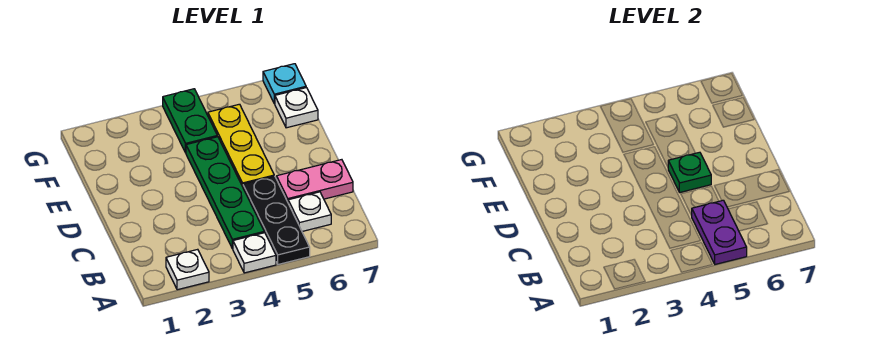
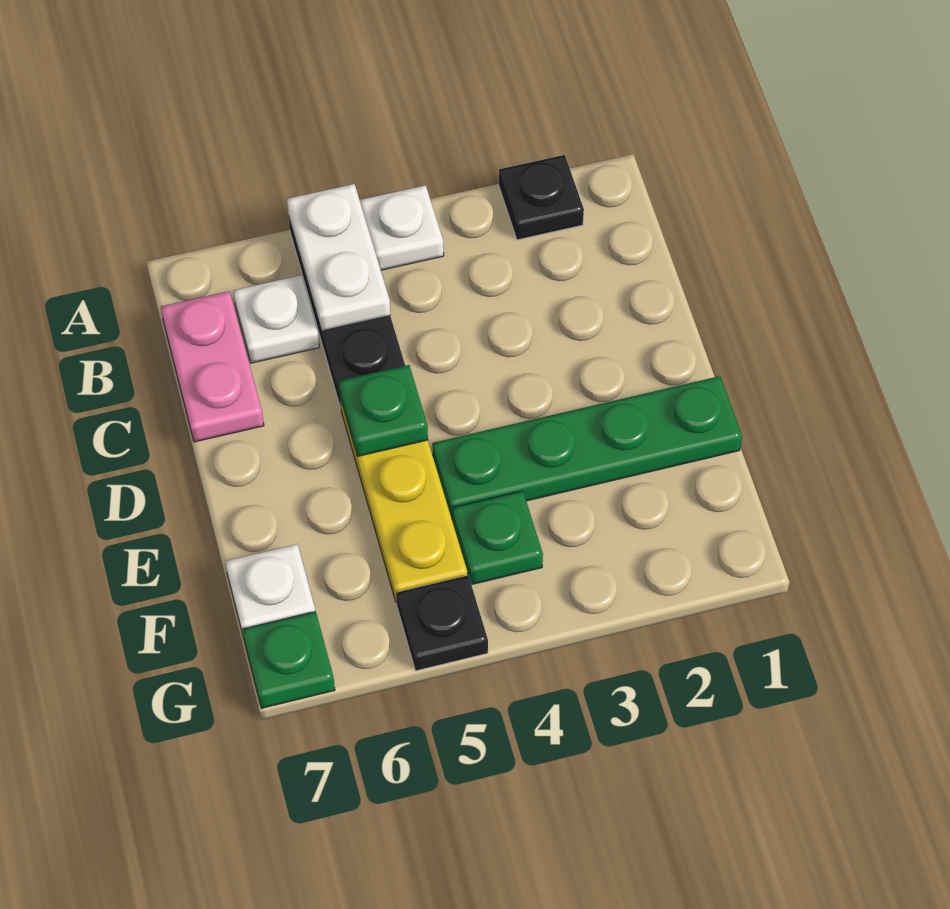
white plate A2 level 1 -> black plate A2 level 1
purple plate A5:B5 level 2 -> white plate A5:B5 level 2
green plate B4:E4 level 1 -> green plate E1:E4 level 1
pink plate C6:C7 level 1 -> pink plate B7:C7 level 1
green plate F4:G4 level 1 -> green plate F4 level 1
none -> black plate G5 level 1
cyan plate G7 level 1 -> green plate G7 level 1

